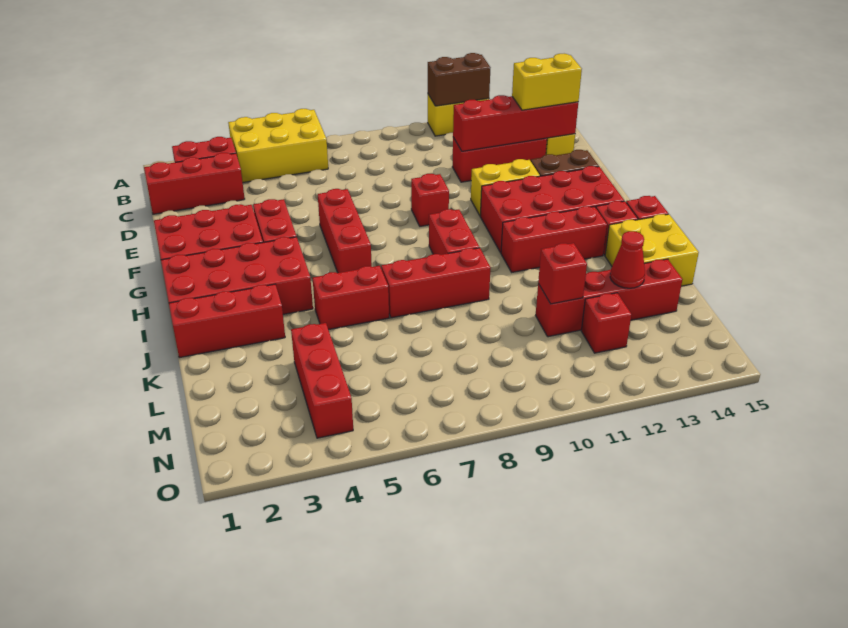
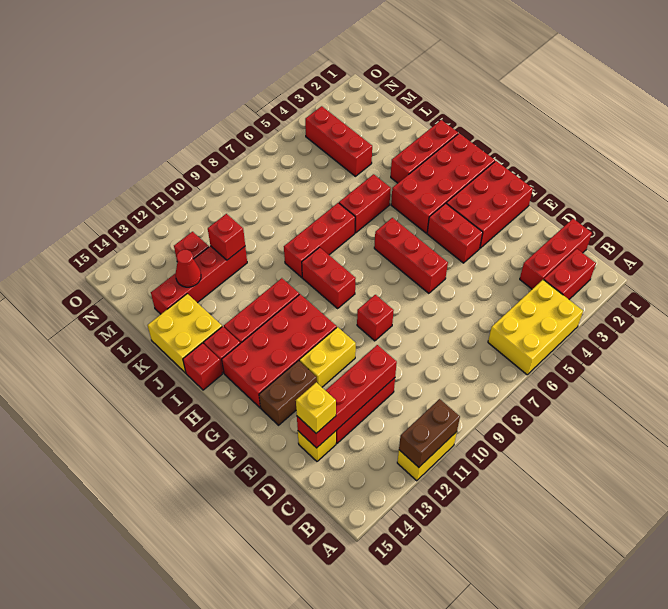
yellow brick D13:D14 level 3 -> yellow brick D14 level 3

